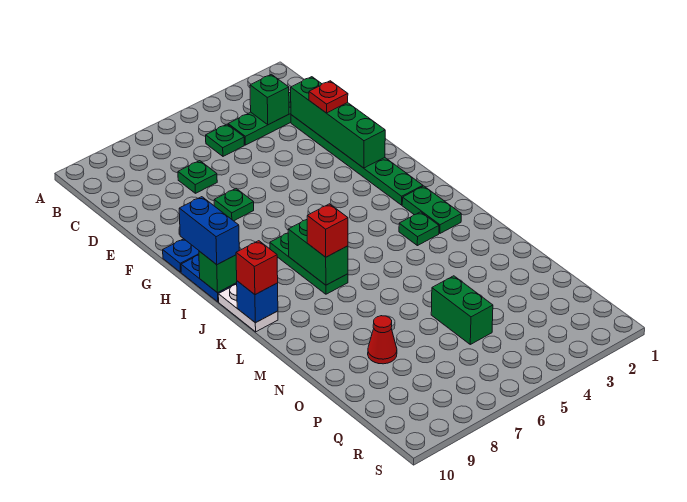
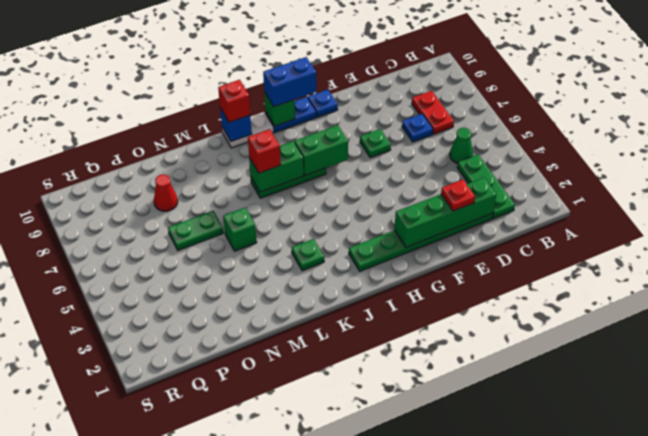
green brick C3 level 2 -> green brick M5 level 1
green plate C5 level 1 -> green cone C5 level 1
none -> red plate C7:C8 level 1
green plate D7 level 1 -> blue plate D7 level 1
green plate J2:K2 level 1 -> green plate N6:O6 level 1
green brick O5:P5 level 1 -> green brick H7:I7 level 2

